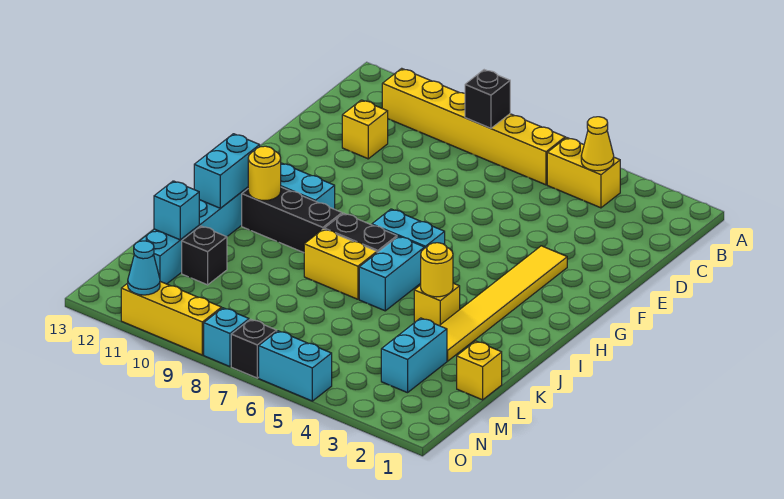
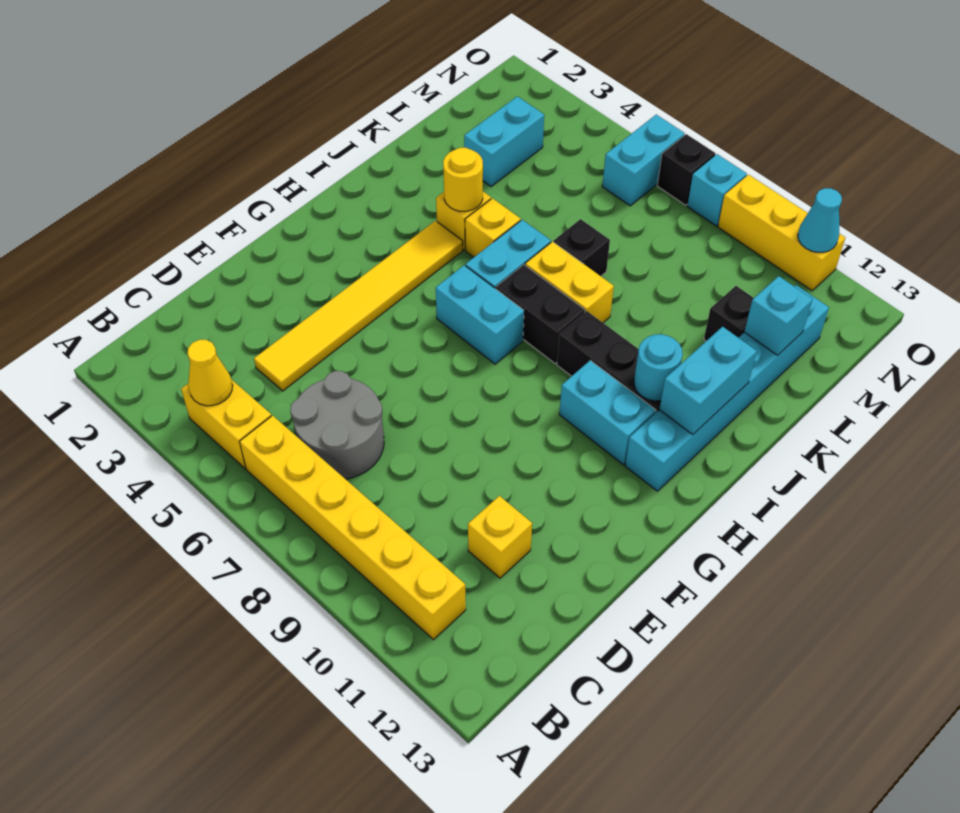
black brick B8 level 2 -> black brick K7 level 1
none -> grey round brick C6:D7 level 1
yellow tile F3:K3 level 1 -> yellow tile D4:I4 level 1
yellow round brick I11 level 2 -> cyan round brick I11 level 2
yellow brick L1 level 1 -> yellow brick J5 level 1
cyan brick O5:O6 level 1 -> cyan brick N6:O6 level 1

